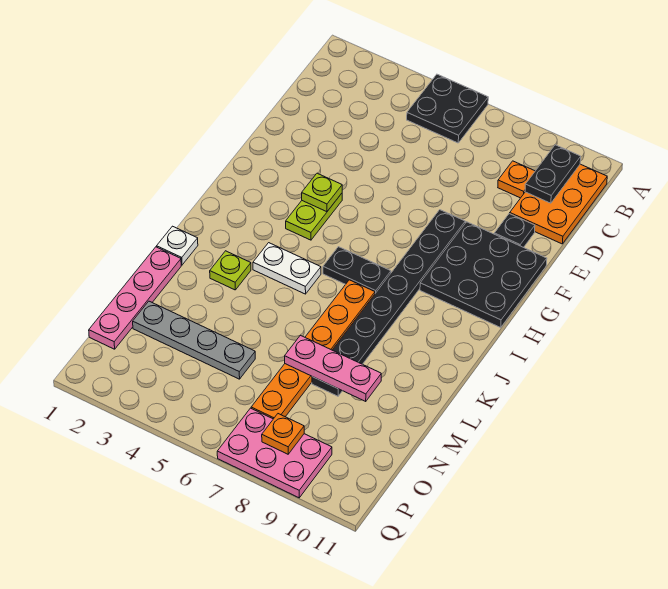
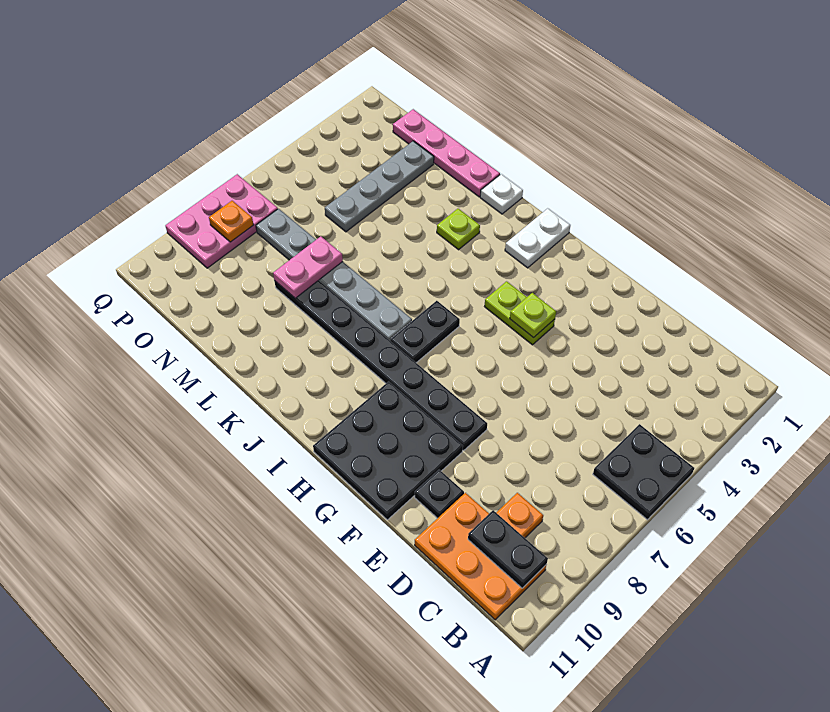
white plate J4:J5 level 1 -> white plate I1:I2 level 1
orange plate J7:O7 level 1 -> grey plate J7:O7 level 1
pink plate M7:M9 level 2 -> pink plate M7:M8 level 2

